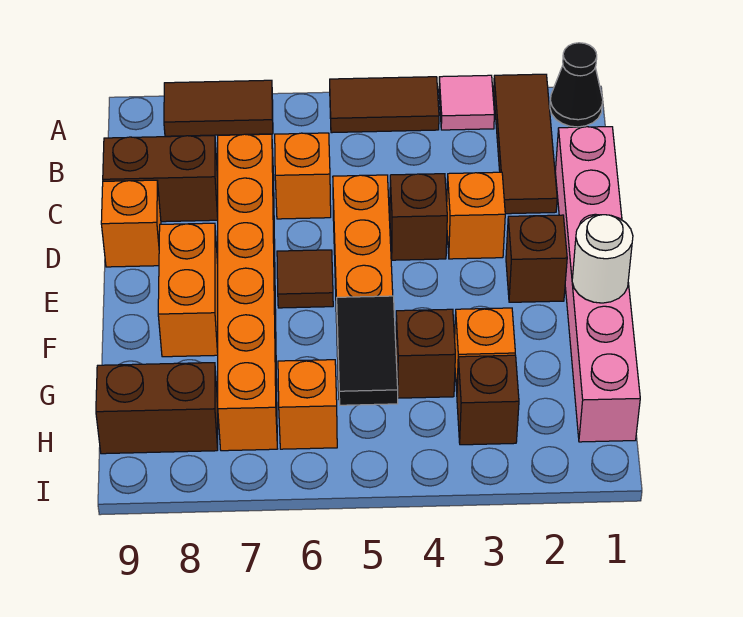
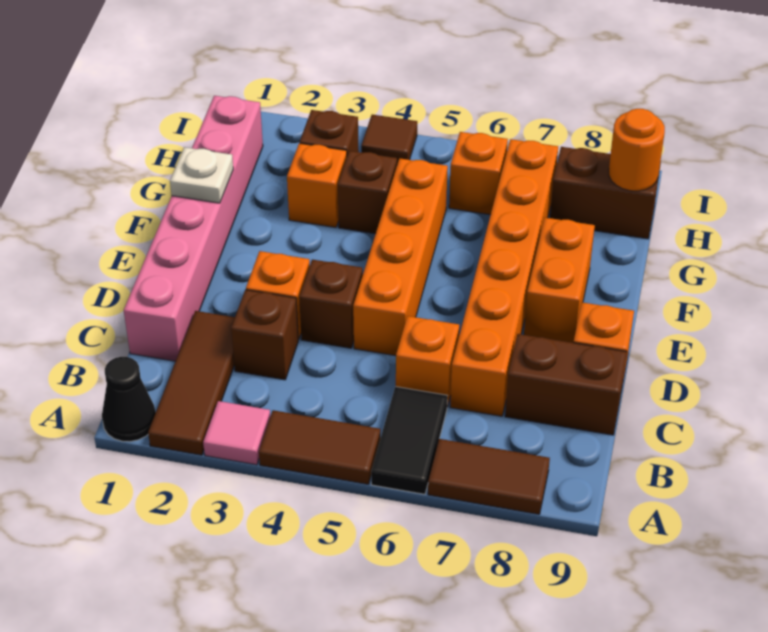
brown brick E2 level 1 -> brown brick C3 level 1
brown tile E6 level 1 -> brown tile I4 level 1
white round brick F1 level 2 -> white plate F1 level 2
black tile G5:H5 level 2 -> black tile A6:B6 level 1
none -> orange round brick H9 level 2

